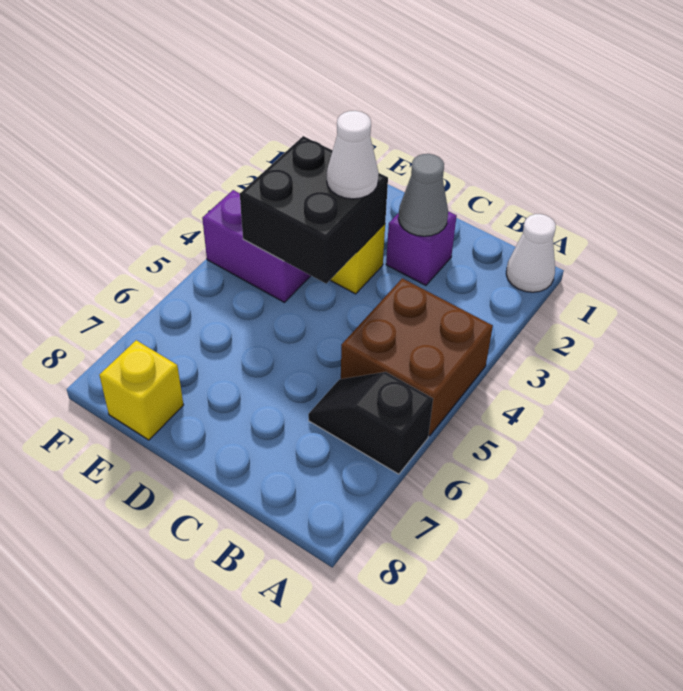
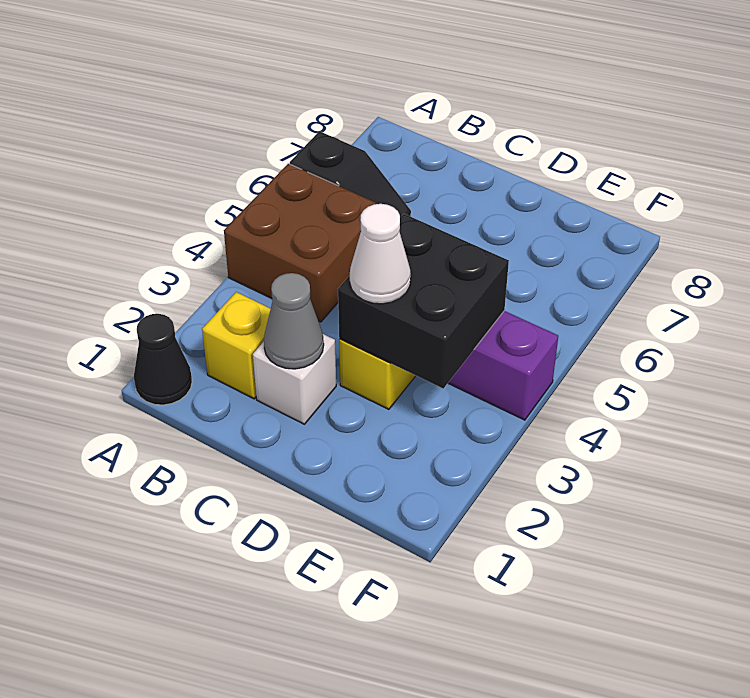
white cone A1 level 1 -> black cone A1 level 1
purple brick C2 level 1 -> white brick C2 level 1
yellow brick E8 level 1 -> yellow brick B2 level 1

